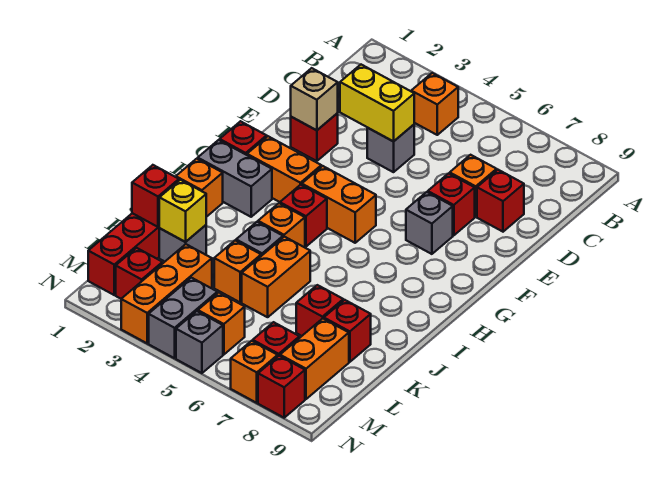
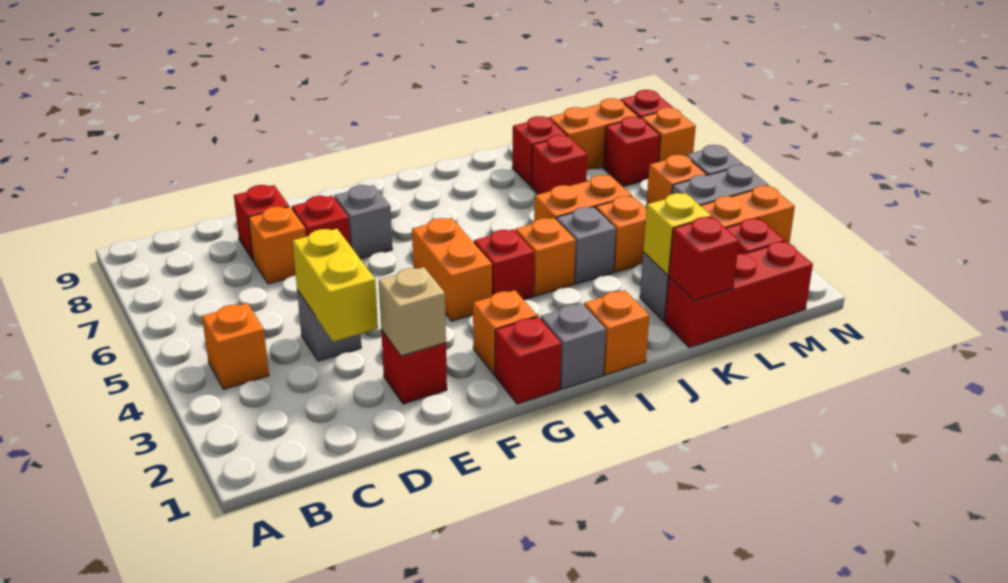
orange brick G2:G3 level 1 -> orange brick G2 level 1
grey brick H1:H2 level 1 -> grey brick H1 level 1

